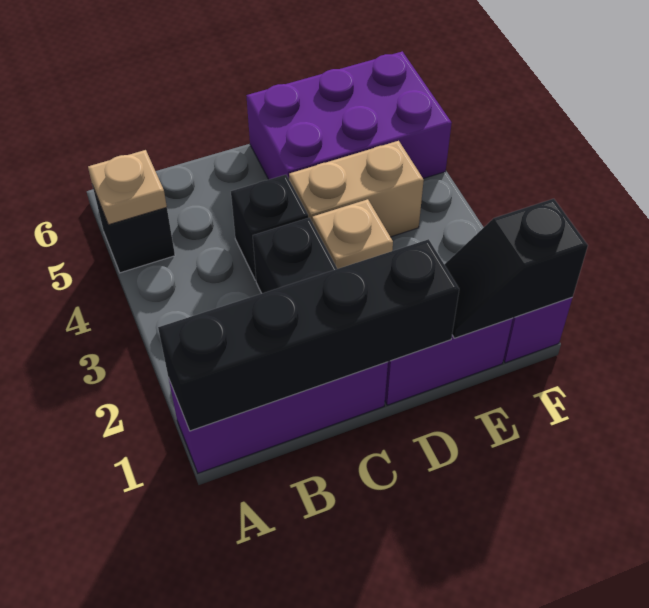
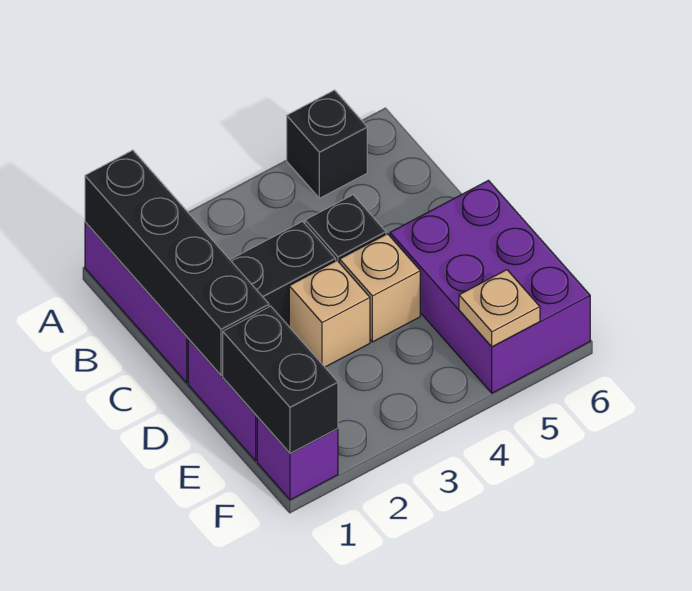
tan plate A5 level 2 -> tan plate F5 level 2
tan brick D4:E4 level 1 -> tan brick D4 level 1
black slope E1:F1 level 2 top F -> black brick E1:F1 level 2

